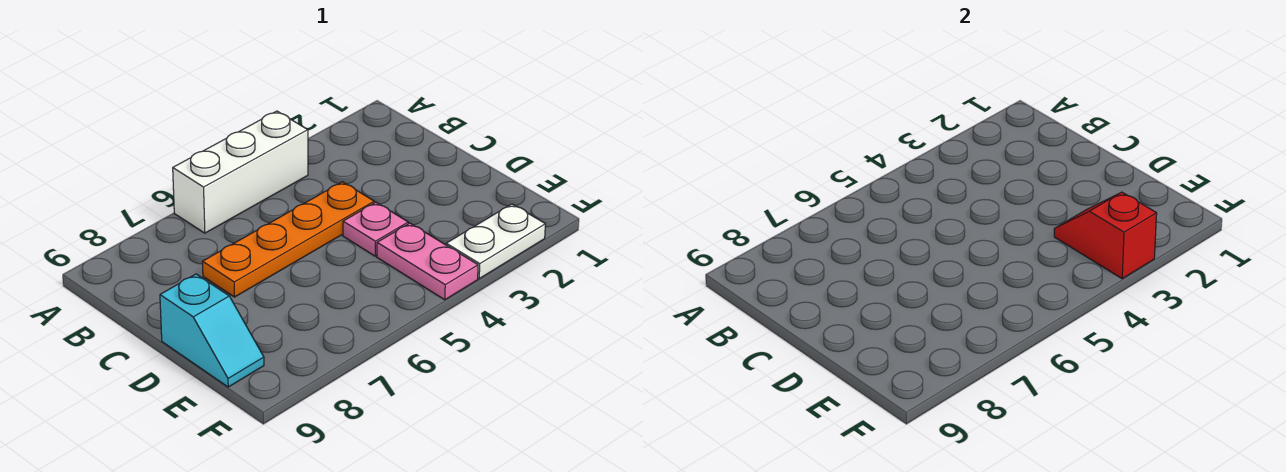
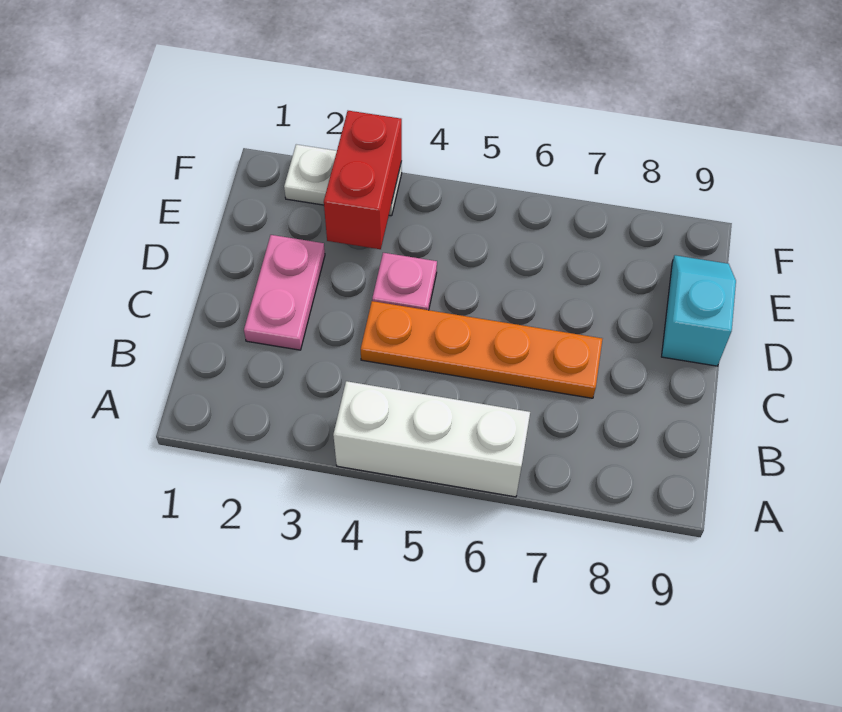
red slope E3:F3 level 2 top F -> red brick E3:F3 level 2
pink plate E4:F4 level 1 -> pink plate C2:D2 level 1

